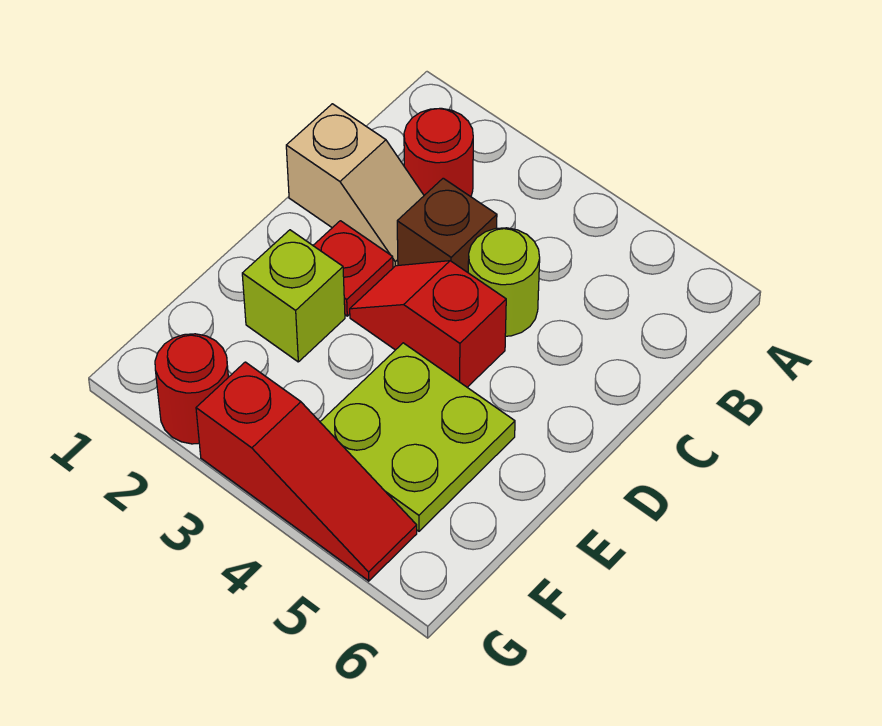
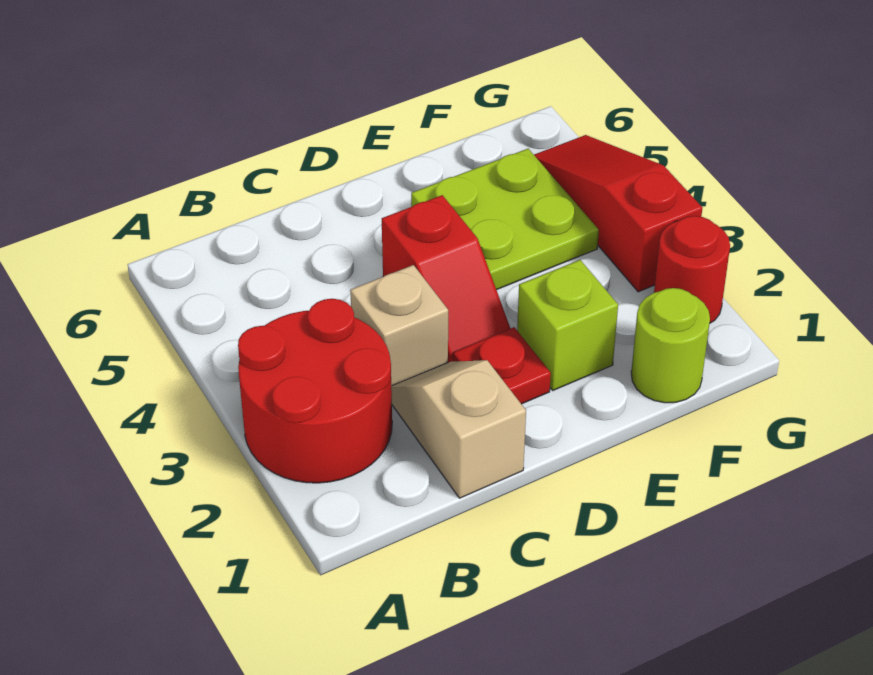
red round brick B2 level 1 -> red round brick A2:B3 level 1
brown brick C3 level 1 -> tan brick C3 level 1
lime round brick C4 level 1 -> lime round brick F1 level 1

